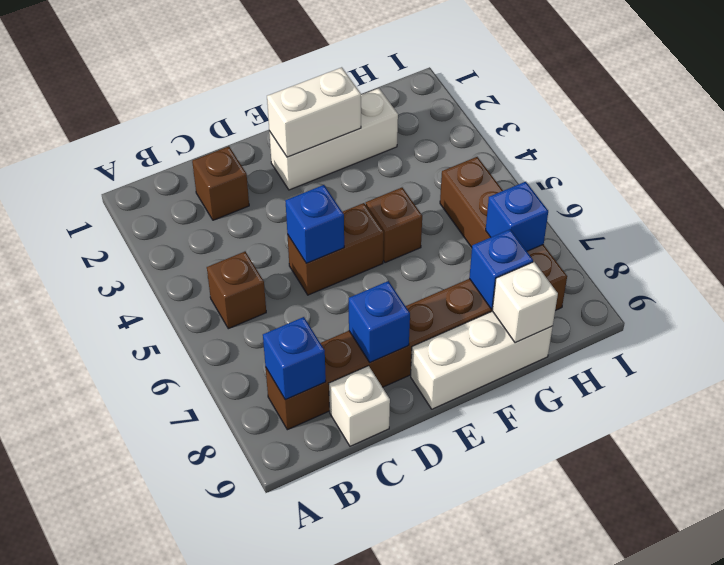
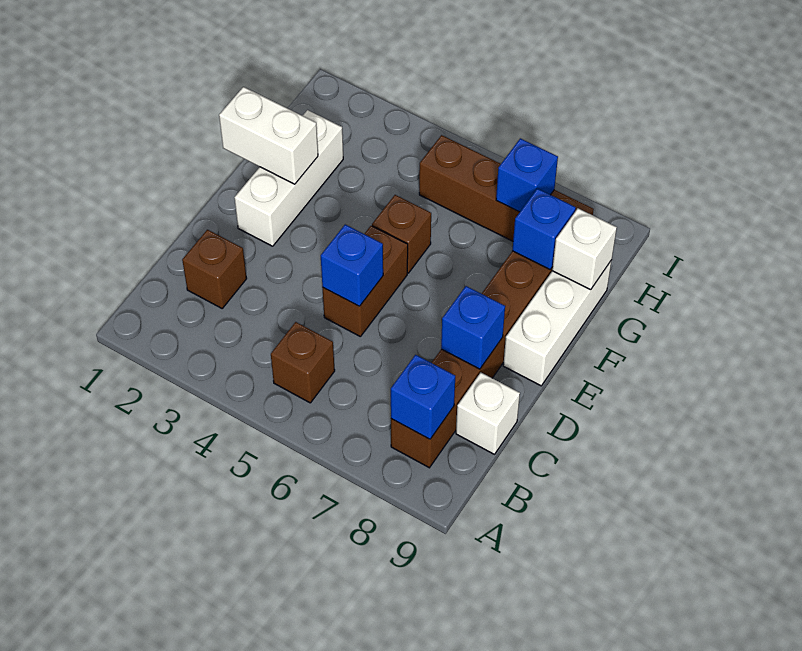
white brick E2:F2 level 2 -> white brick F1:F2 level 2

